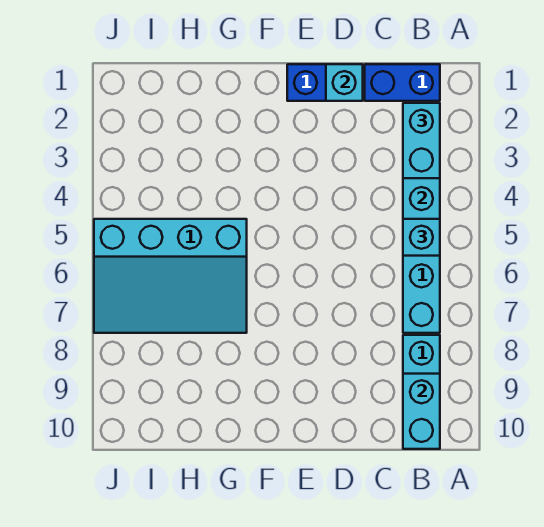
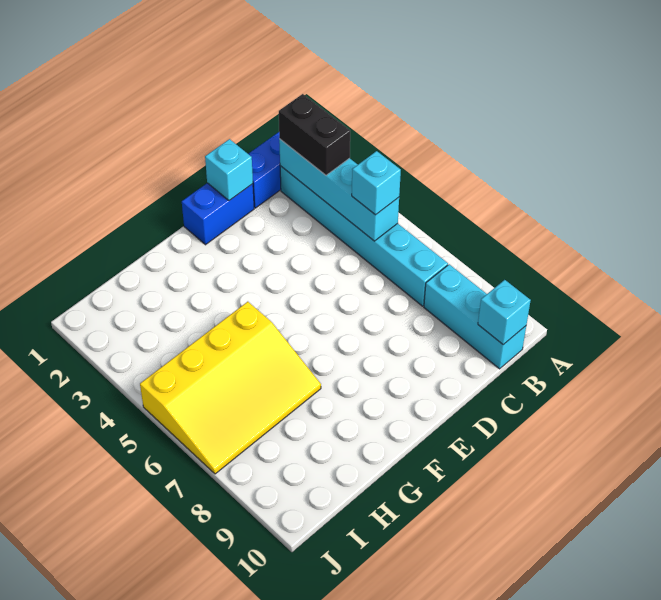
cyan brick B2:B3 level 3 -> black brick B2:B3 level 3
cyan brick B9:B10 level 2 -> cyan brick B10 level 2
cyan slope G5:J7 level 1 top 5 -> yellow slope G5:J7 level 1 top 5

